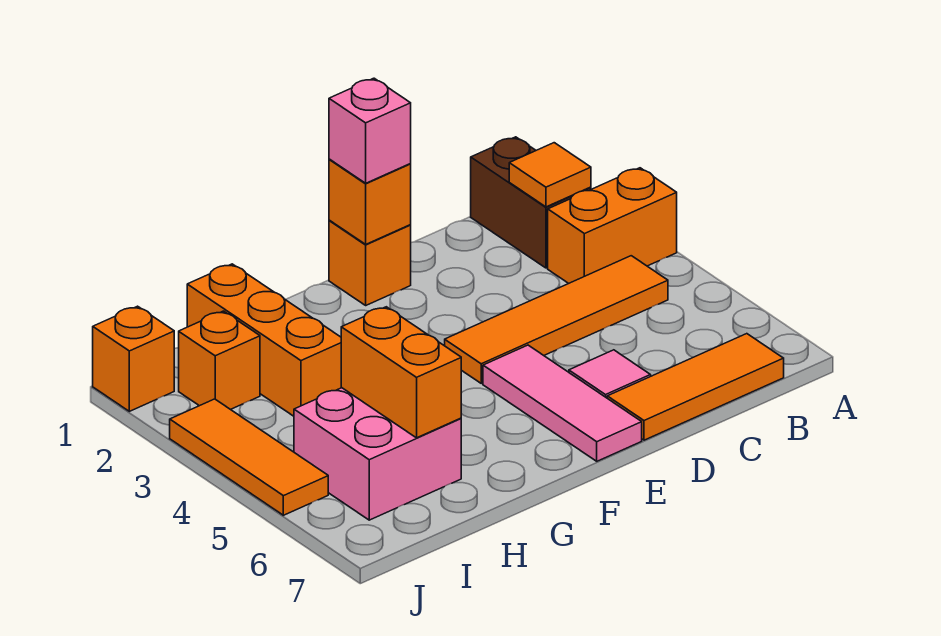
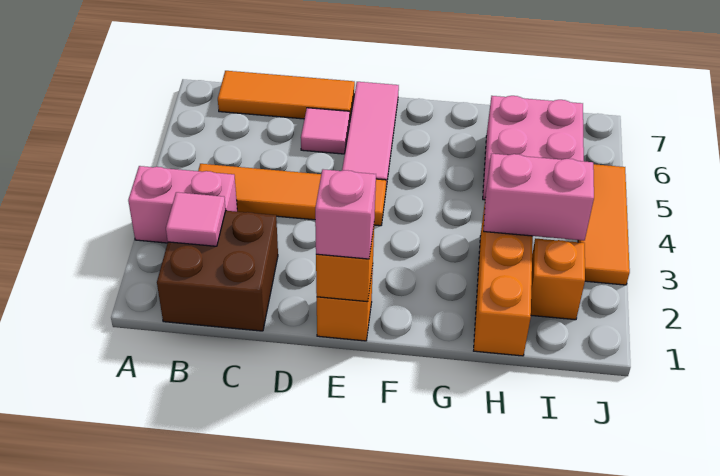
orange brick A3:B3 level 1 -> pink brick A3:B3 level 1
brown brick B1:B2 level 1 -> brown brick B1:C2 level 1
orange tile B2 level 2 -> pink tile B2 level 2
none -> pink brick H3:I3 level 2
orange brick H5:H6 level 2 -> none
orange brick J1 level 1 -> none

